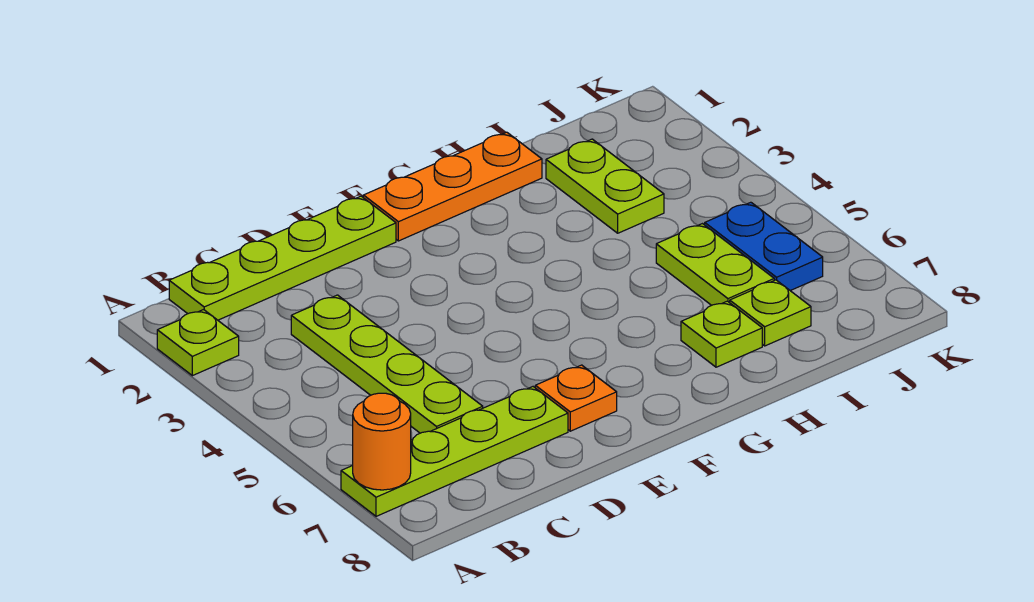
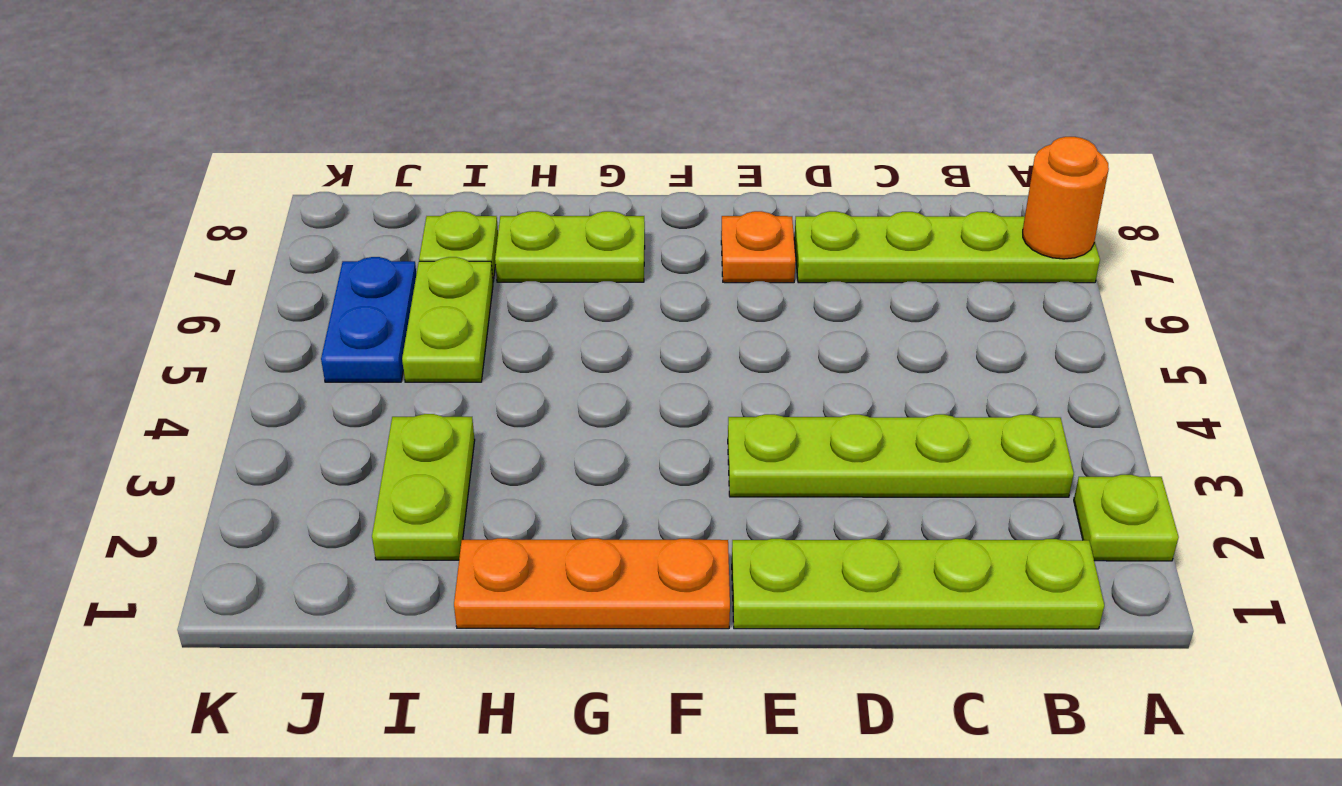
lime plate C3:C6 level 1 -> lime plate B3:E3 level 1
lime plate H7 level 1 -> lime plate G7:H7 level 1

